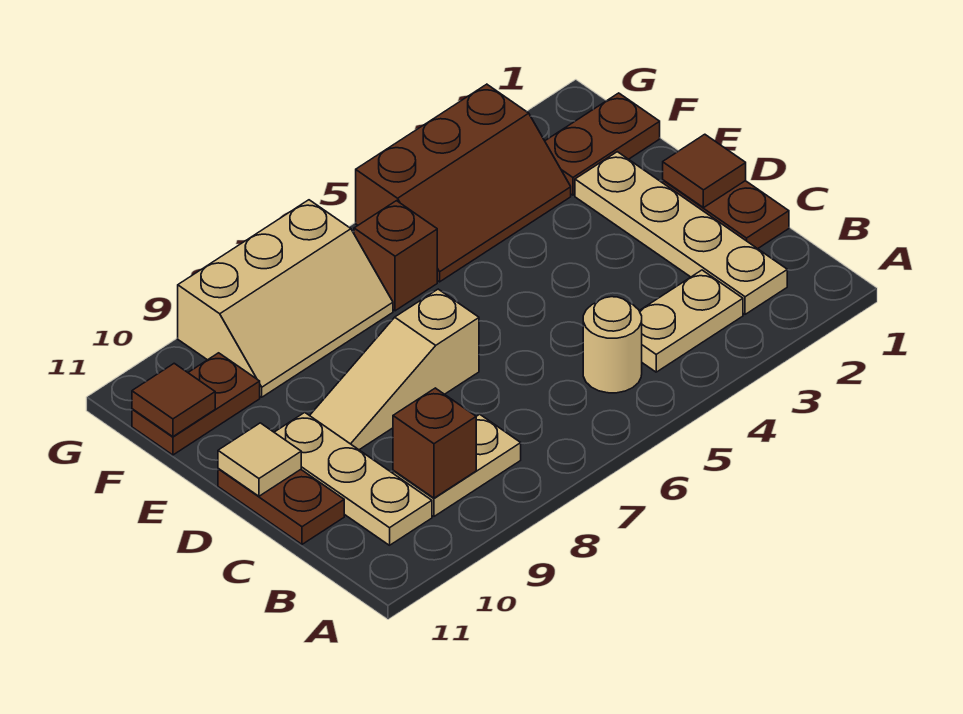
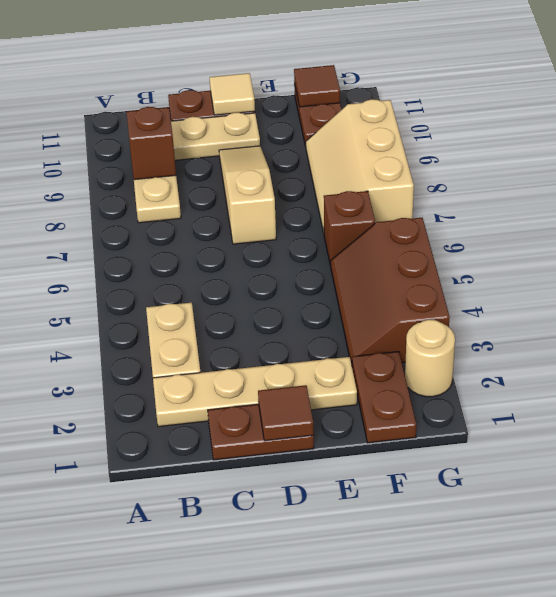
tan round brick B5 level 1 -> tan round brick G2 level 1

